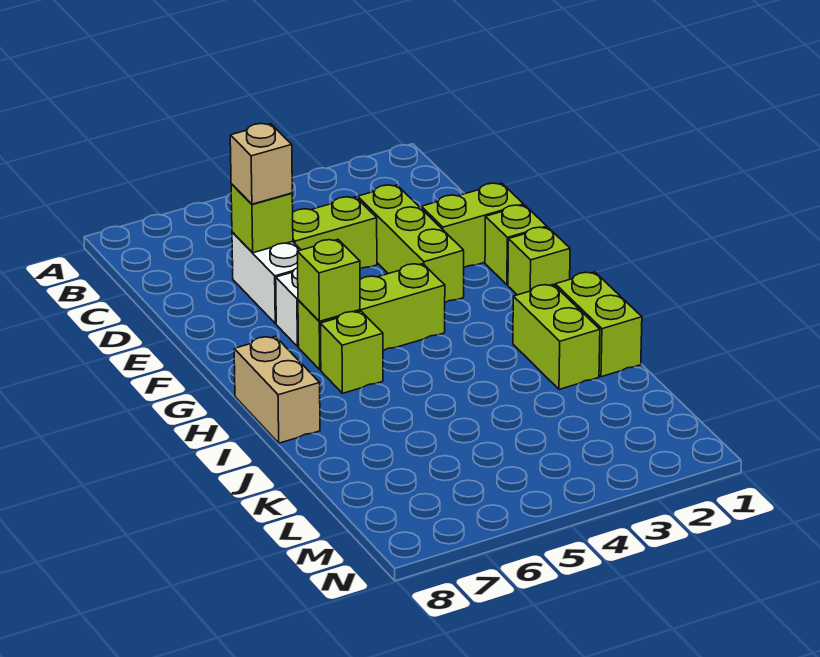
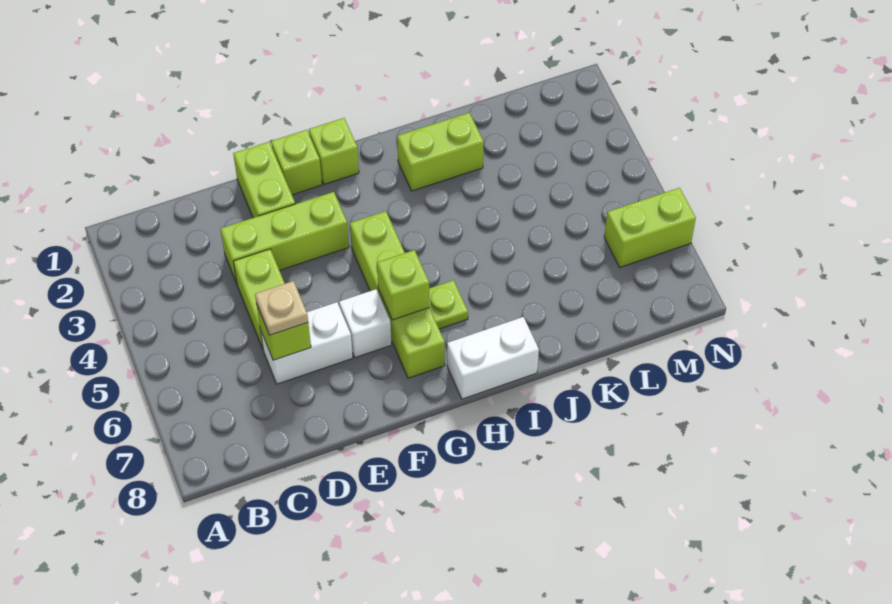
tan brick D6 level 3 -> tan plate D6 level 3
lime brick G4:G6 level 1 -> lime brick G4:G7 level 1
lime brick H6 level 1 -> lime plate H6 level 1
tan brick H8:I8 level 1 -> white brick H8:I8 level 1
lime brick I1:J1 level 1 -> lime brick M6:N6 level 1

